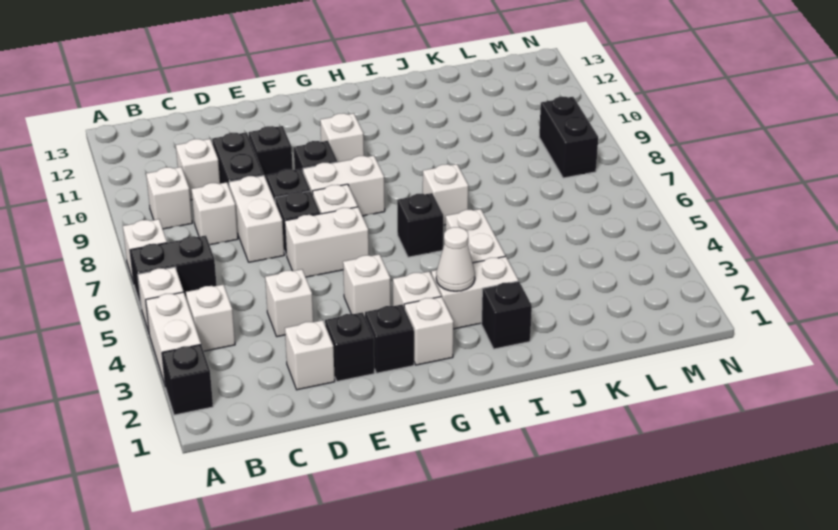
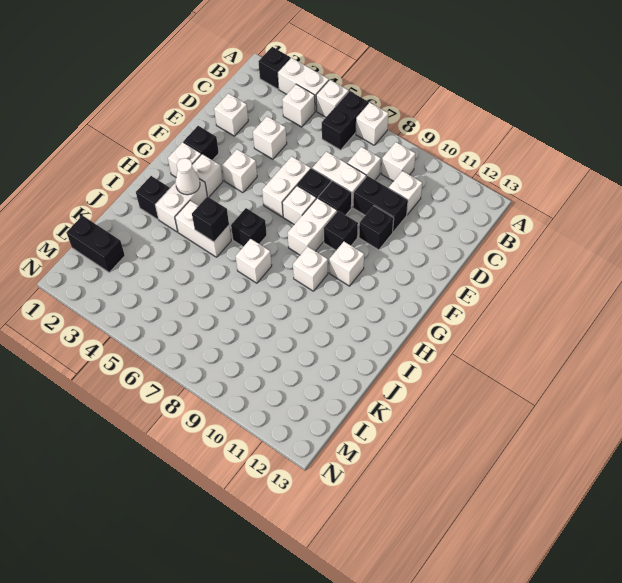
black brick E2 level 1 -> black brick I5 level 2
none -> white brick H9 level 1
black brick M8:M9 level 1 -> black brick L1:L2 level 1

